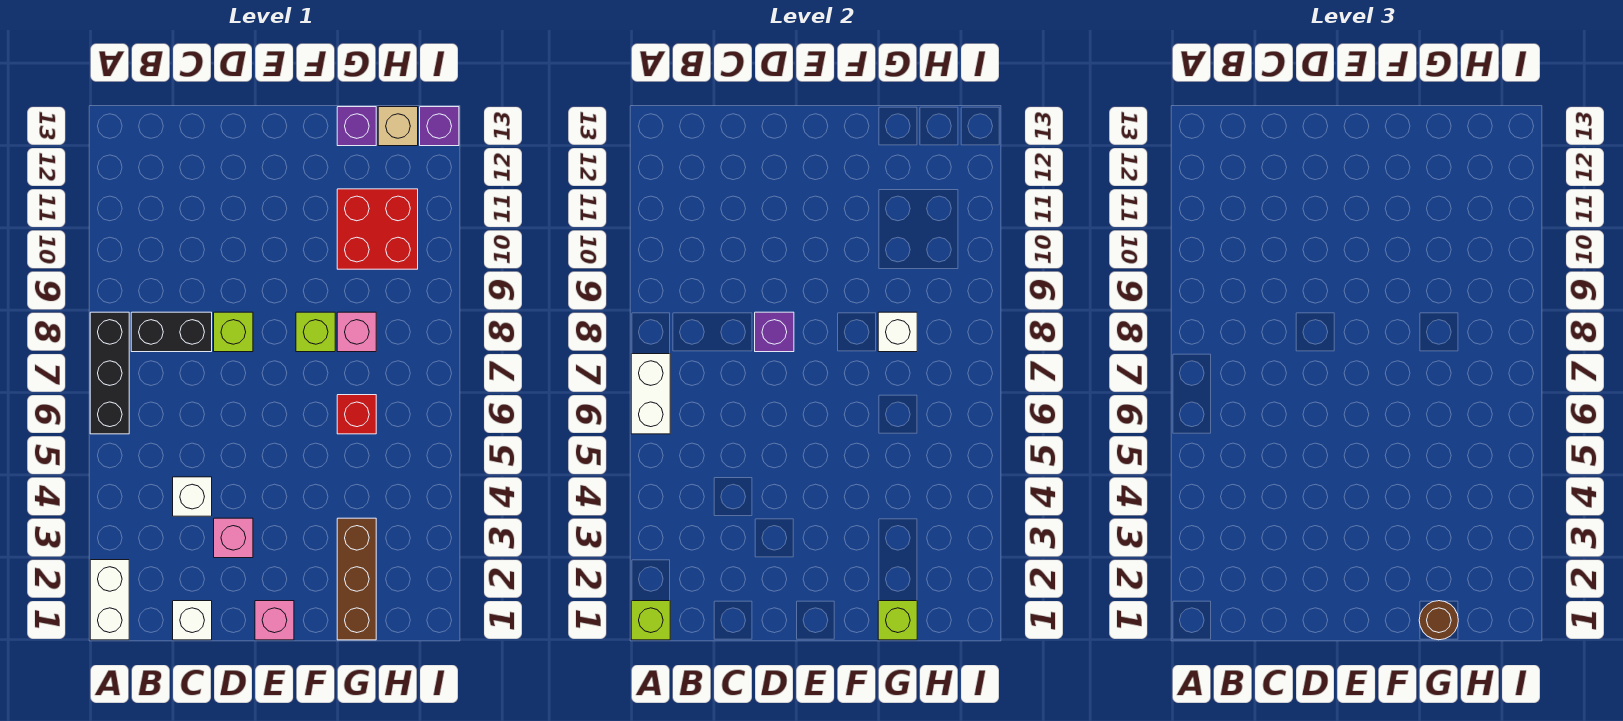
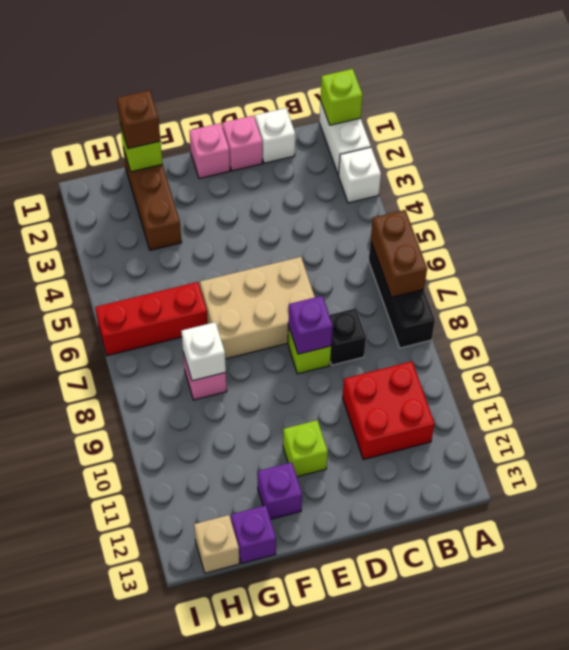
white brick A6:A7 level 2 -> brown brick A6:A7 level 2
black brick B8:C8 level 1 -> black brick C8 level 1
white brick C4 level 1 -> white brick A3 level 1
pink brick D3 level 1 -> pink brick D1 level 1
none -> tan brick D6:F7 level 1
lime brick F8 level 1 -> lime brick E11 level 1
brown round brick G1 level 3 -> brown brick G1 level 3
red brick G6 level 1 -> red brick G6:I6 level 1
red brick G10:H11 level 1 -> red brick B10:C11 level 1
purple brick I13 level 1 -> purple brick F12 level 1

